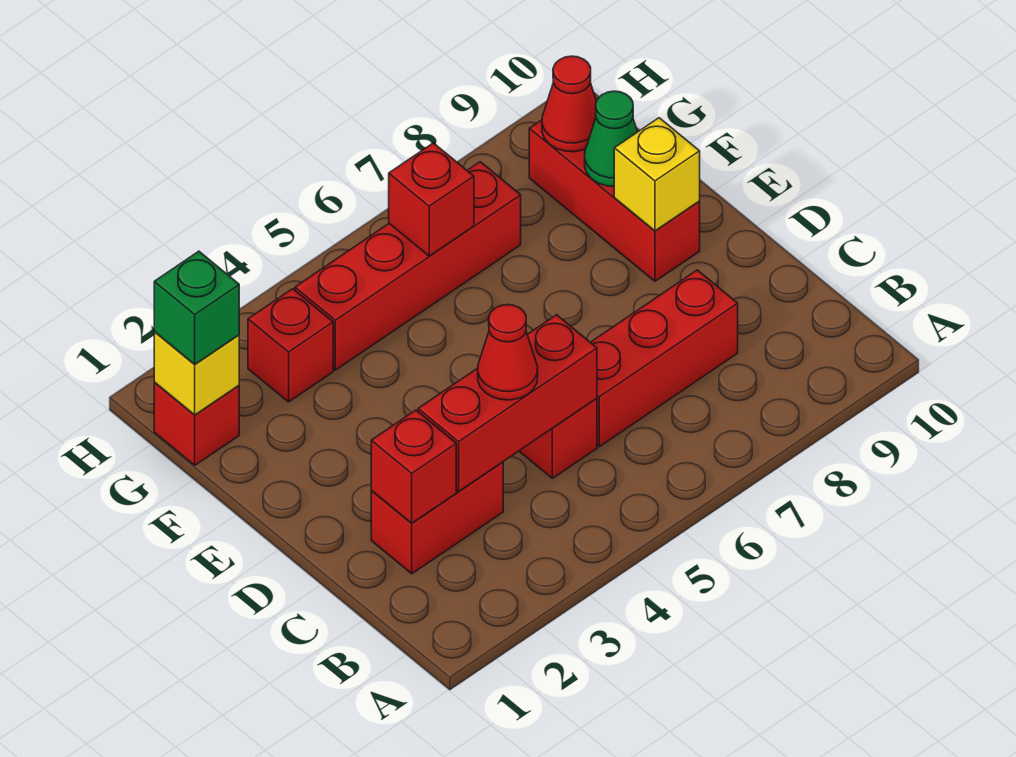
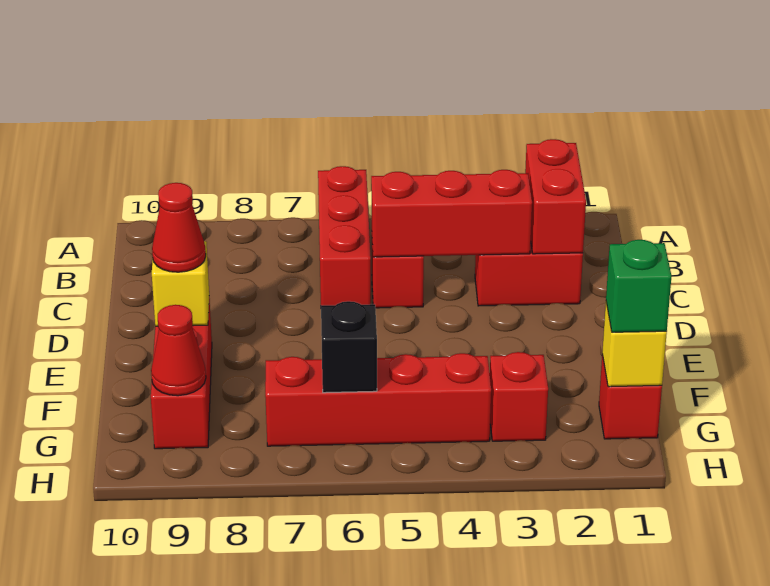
red brick C2 level 2 -> red brick B2:C2 level 2
red cone C4 level 3 -> red cone E9 level 3
red brick C6:C8 level 1 -> red brick A6:C6 level 1
green cone F9 level 2 -> none
red brick G6 level 2 -> black brick G6 level 2

